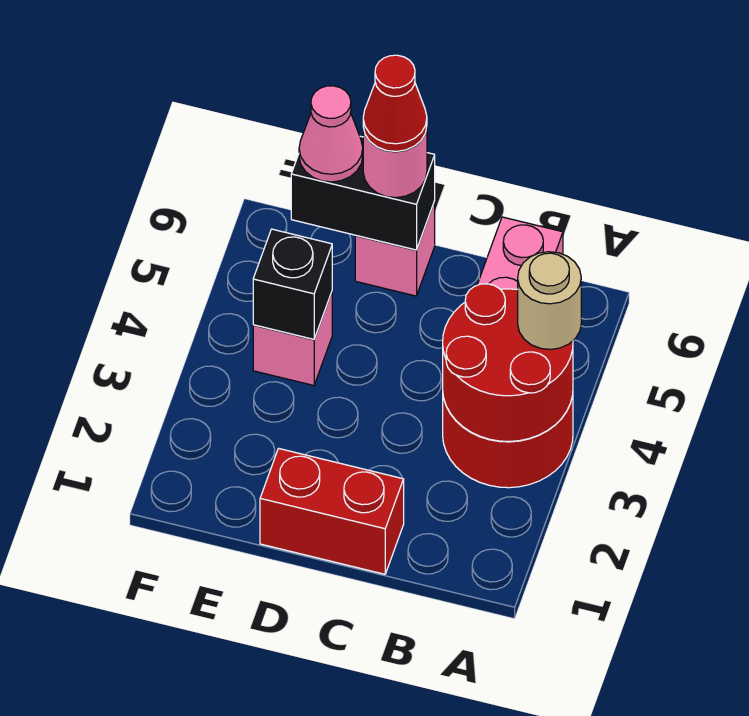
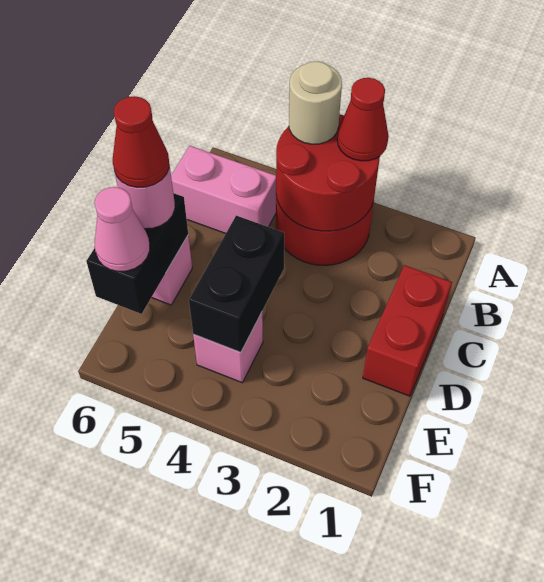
none -> red cone A3 level 3
black brick E4 level 2 -> black brick D4:E4 level 2

